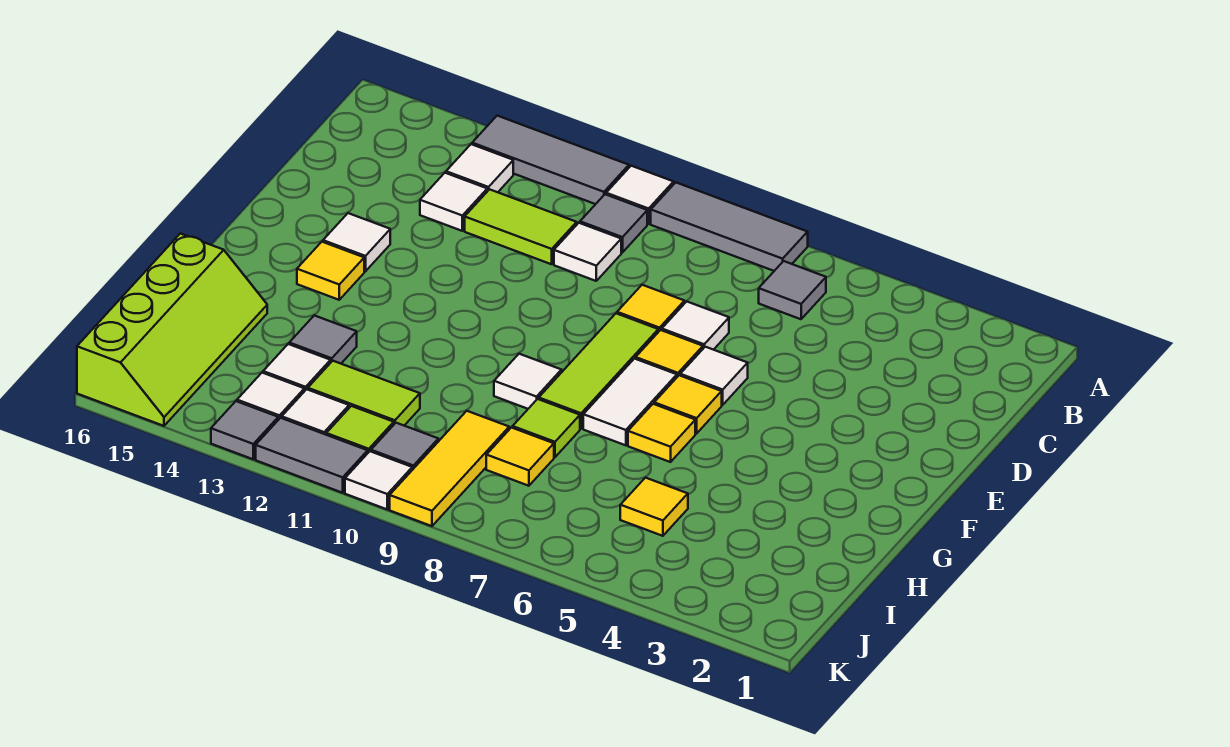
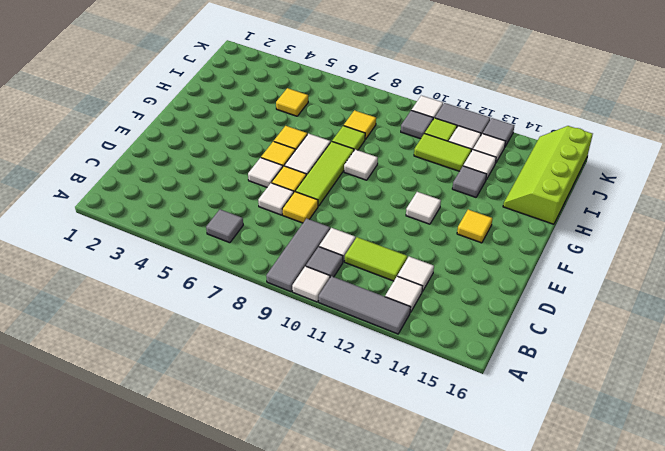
grey tile A7:A9 level 1 -> grey tile A9:C9 level 1
white tile E14 level 1 -> white tile F12 level 1
yellow tile I9:K9 level 1 -> none

